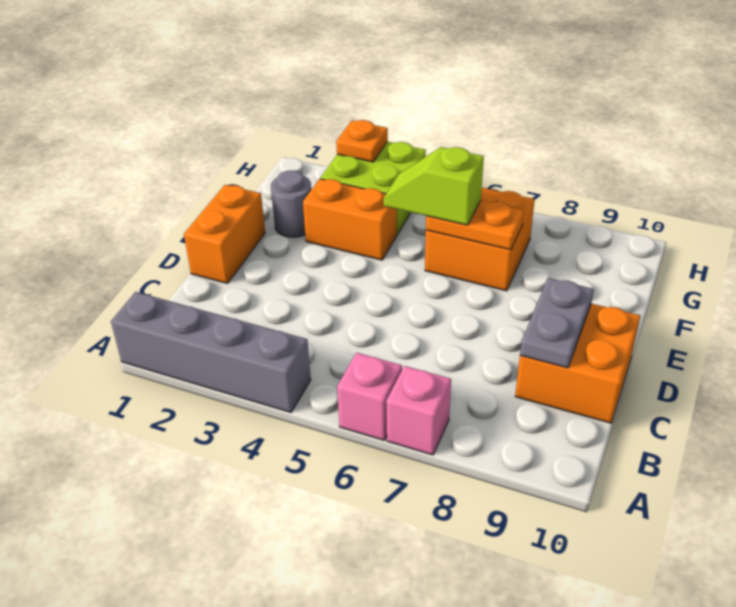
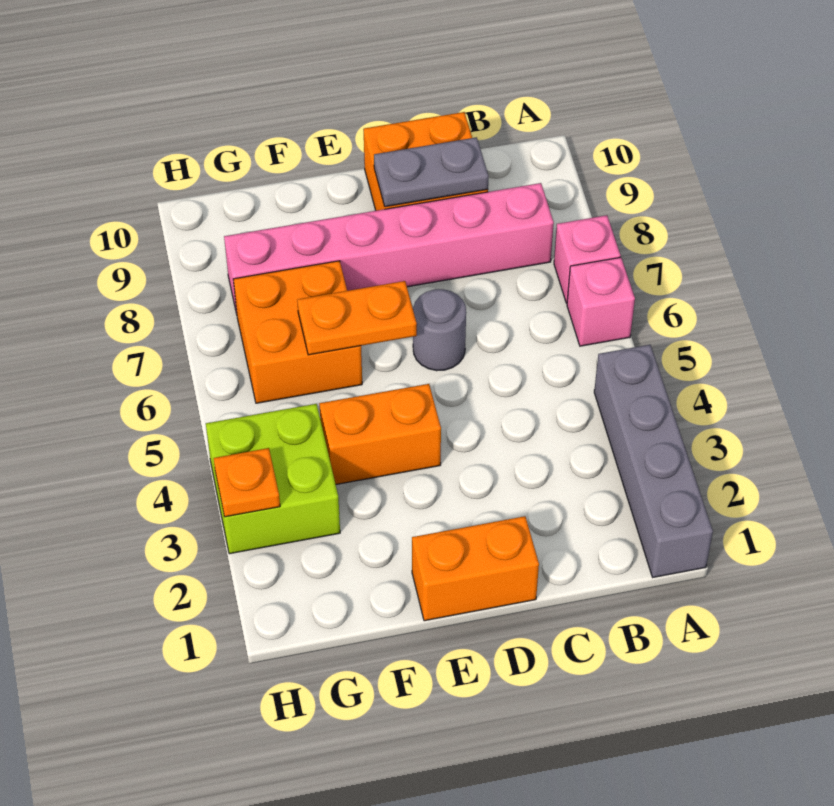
none -> pink brick B8:G8 level 1
grey round brick F2 level 1 -> grey round brick D6 level 1
orange brick F3:F4 level 1 -> orange brick E4:F4 level 1
lime slope F5:F6 level 3 top 6 -> none
orange plate F6:F7 level 2 -> orange plate E6:F6 level 2

